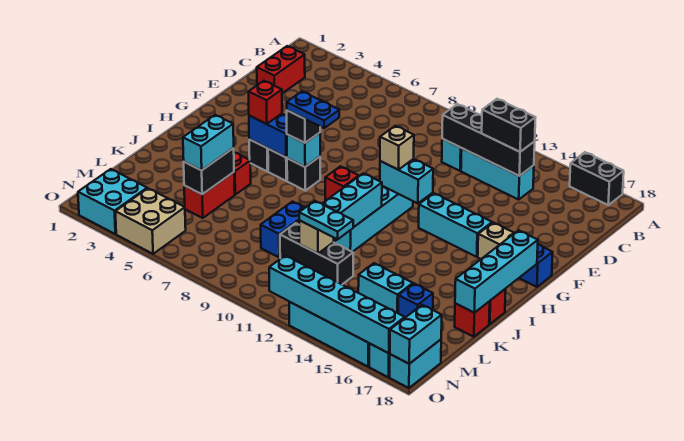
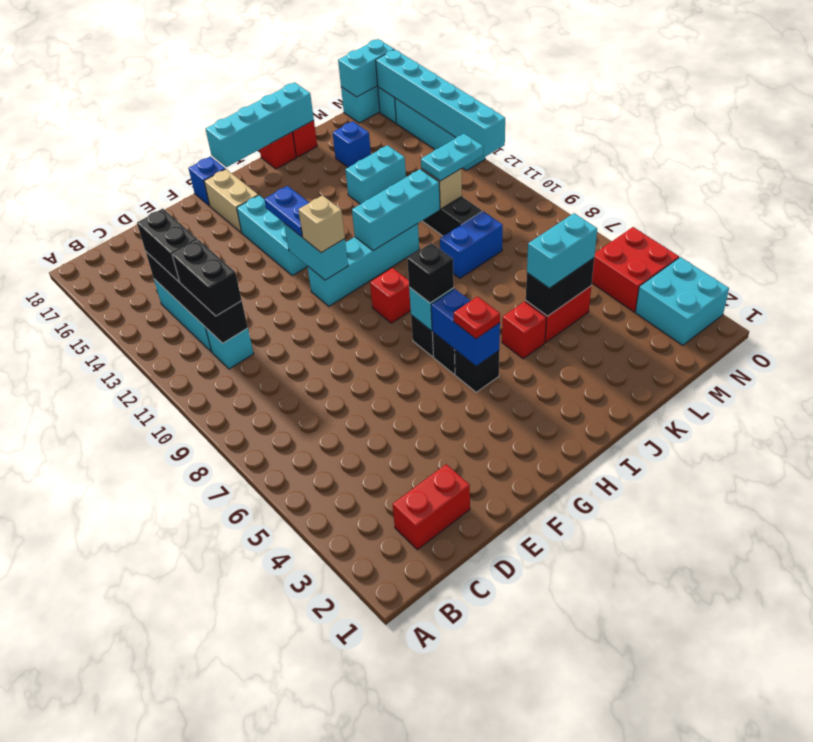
black brick A16:A17 level 1 -> black brick C11:C12 level 3
red brick H5 level 3 -> red plate H5 level 3
blue plate H7:H8 level 4 -> blue plate G12:G13 level 3
cyan plate L11:L12 level 3 -> cyan plate L11:M11 level 3
cyan brick L14:L15 level 1 -> cyan brick K14:L14 level 1
tan brick N4:O5 level 1 -> red brick N4:O5 level 1

